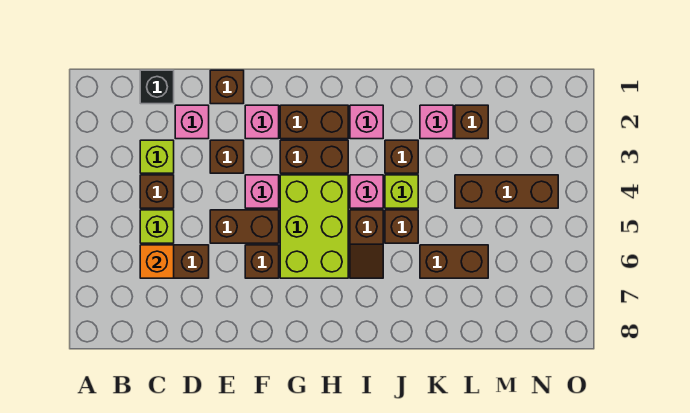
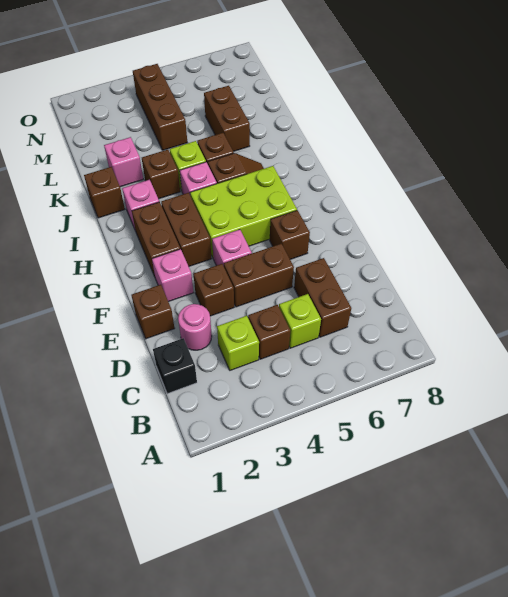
orange brick C6 level 2 -> none
pink brick D2 level 1 -> pink round brick D2 level 1
brown brick E5:F5 level 1 -> brown brick E4:E5 level 1
brown brick L2 level 1 -> brown brick J1 level 1

